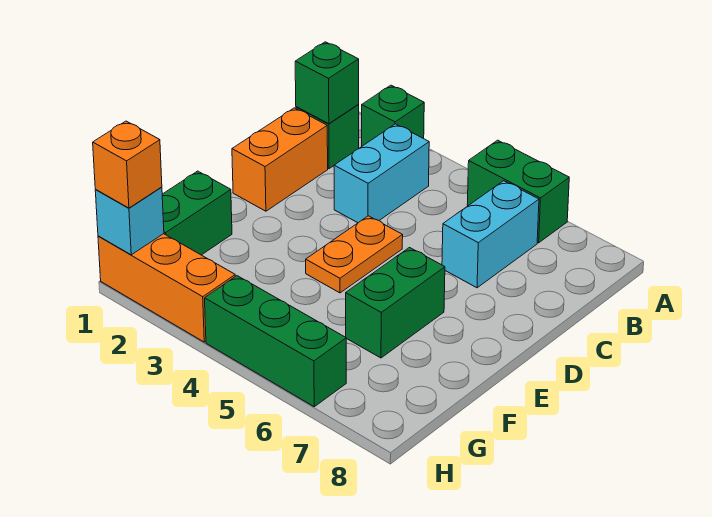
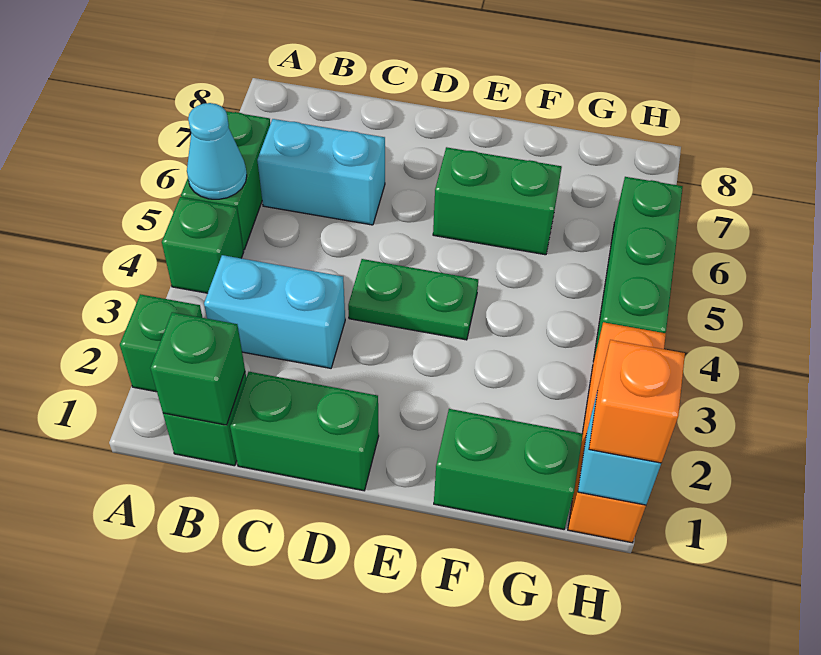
none -> green brick A4 level 1
none -> cyan cone A5 level 2
orange brick C1:D1 level 1 -> green brick C1:D1 level 1
orange plate D4:E4 level 1 -> green plate D4:E4 level 1

